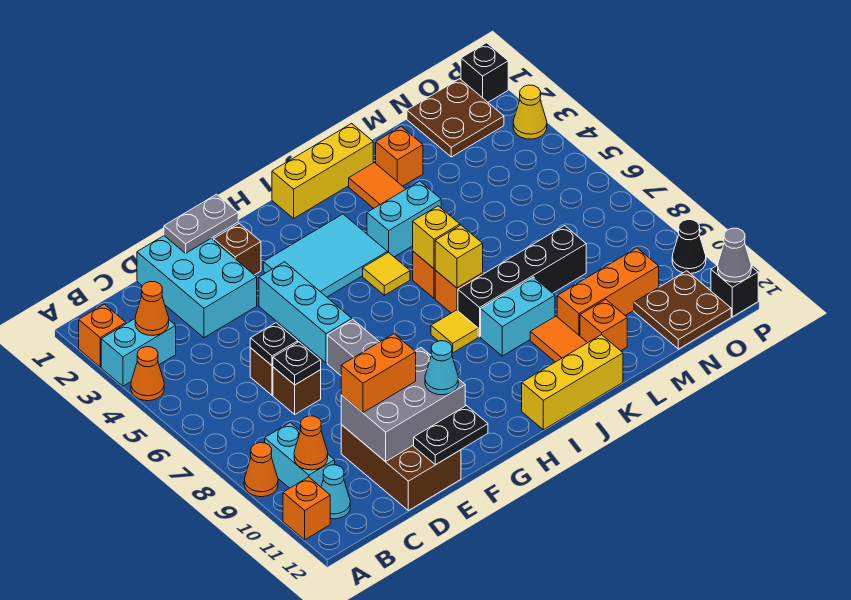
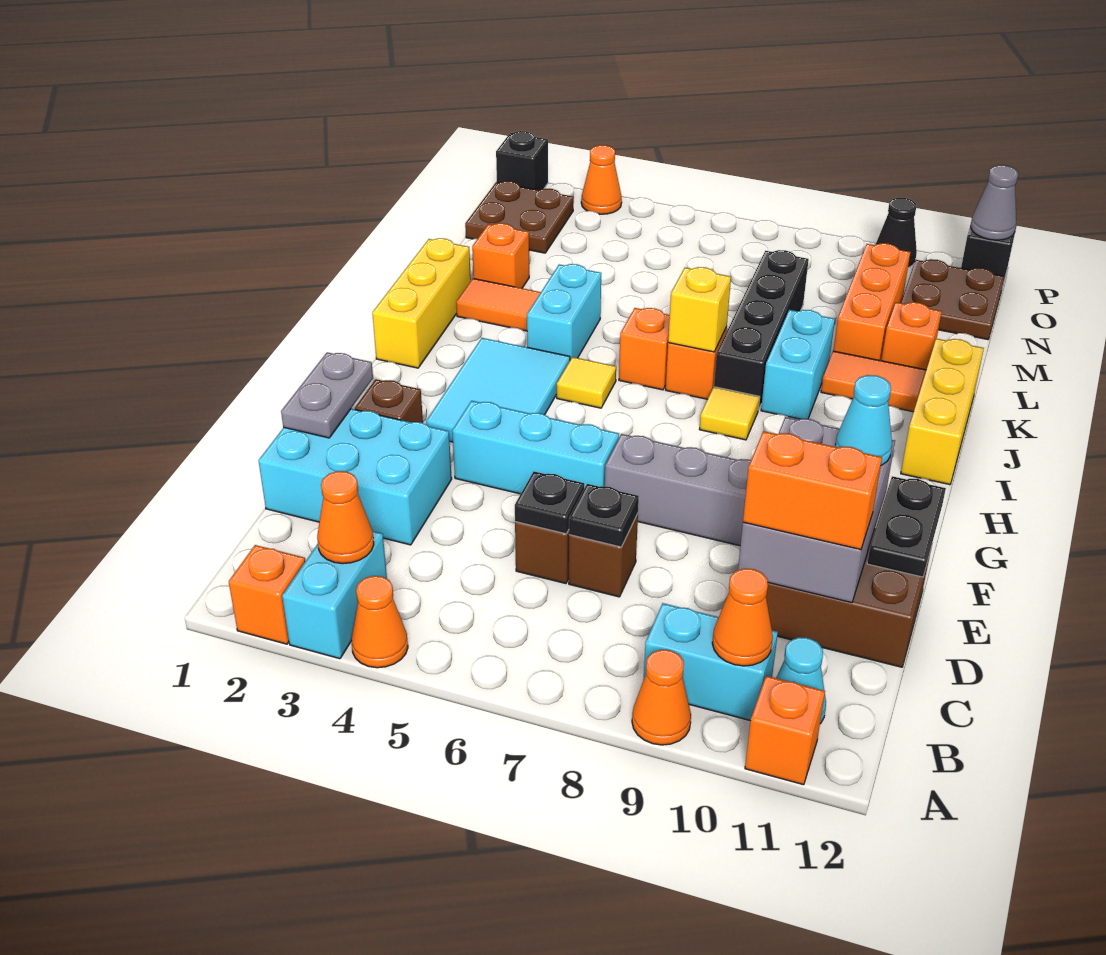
orange brick D10:E10 level 3 -> orange brick D10:D11 level 3
yellow brick J6 level 2 -> none
yellow cone P3 level 1 -> orange cone P3 level 1

